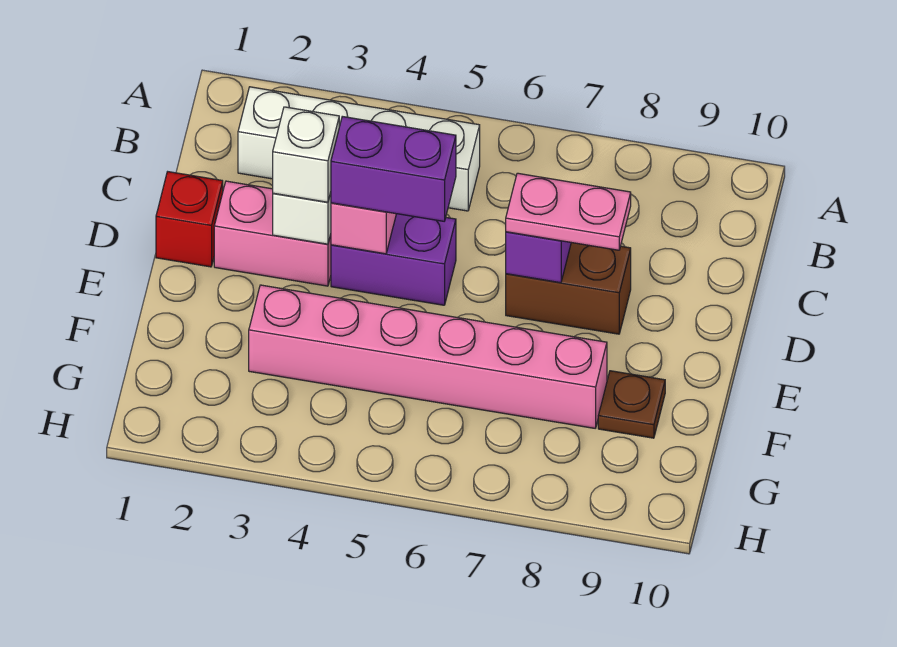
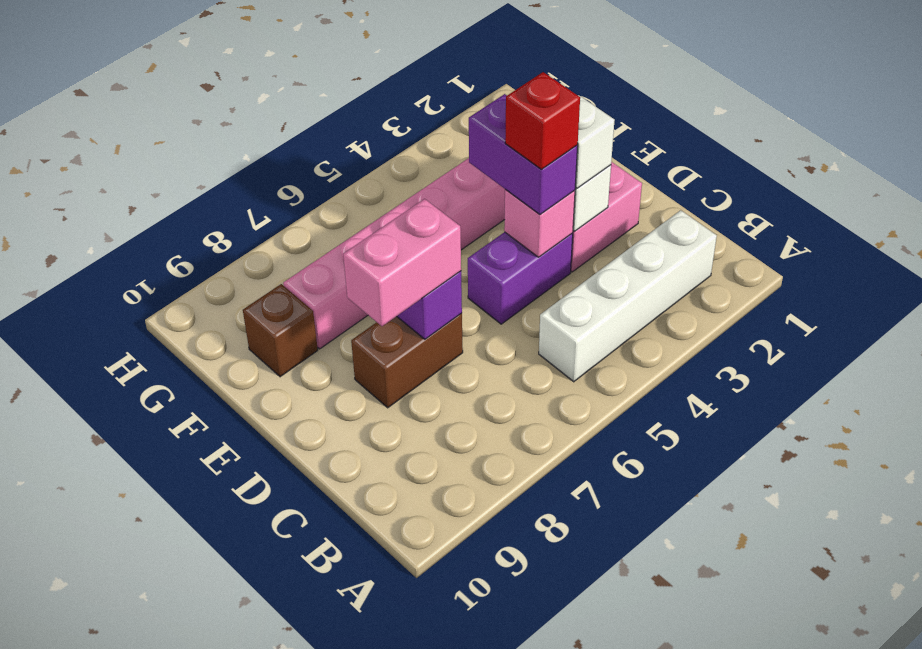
red brick D1 level 1 -> red brick D4 level 4
purple brick D4:D5 level 3 -> purple brick D4:E4 level 3
pink plate D7:D8 level 3 -> pink brick D7:D8 level 3
brown plate F9 level 1 -> brown brick F9 level 1

